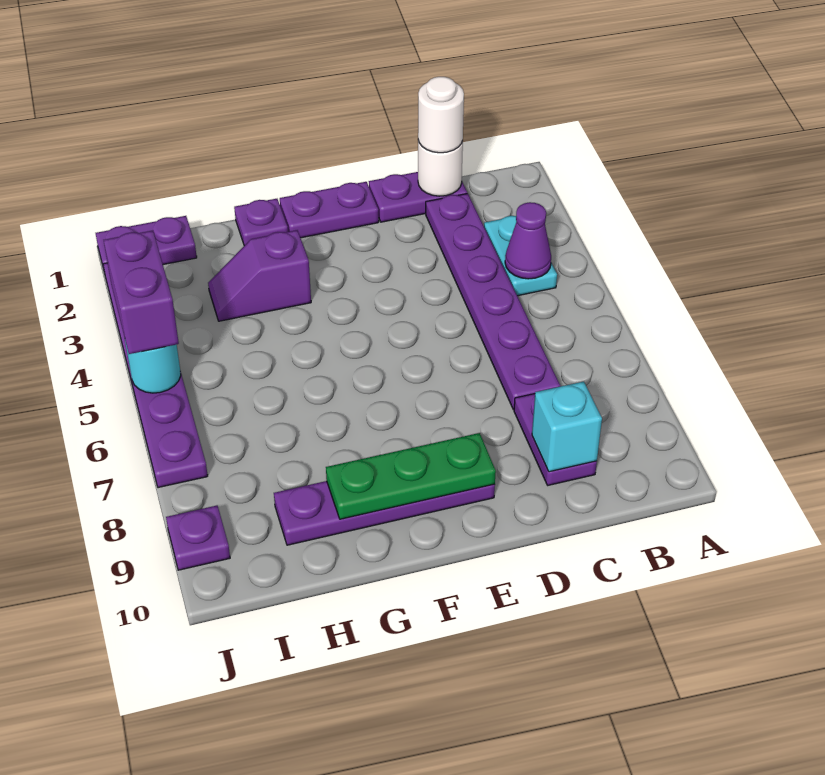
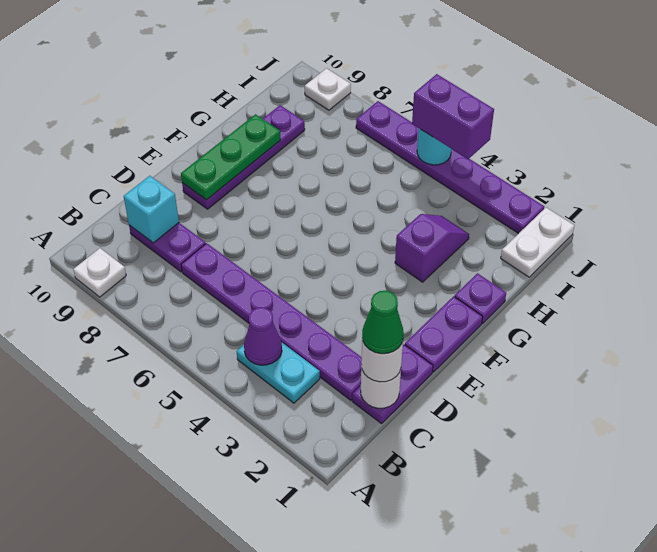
none -> white plate A9 level 1
none -> green cone C1 level 4
purple plate I1:J1 level 1 -> white plate I1:J1 level 1
purple plate J9 level 1 -> white plate J9 level 1

